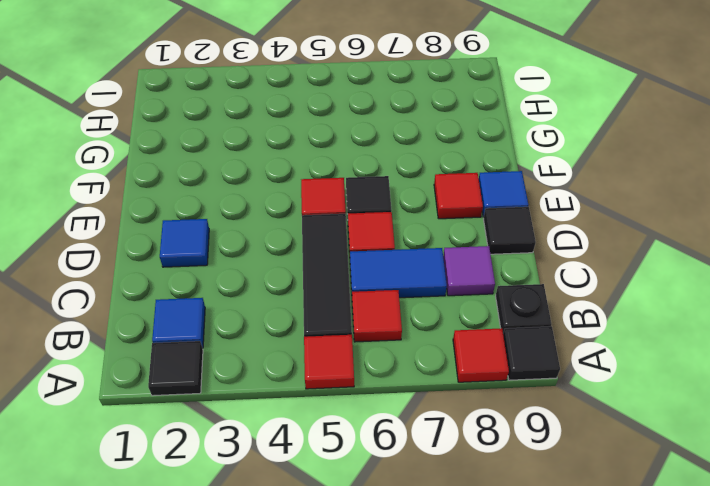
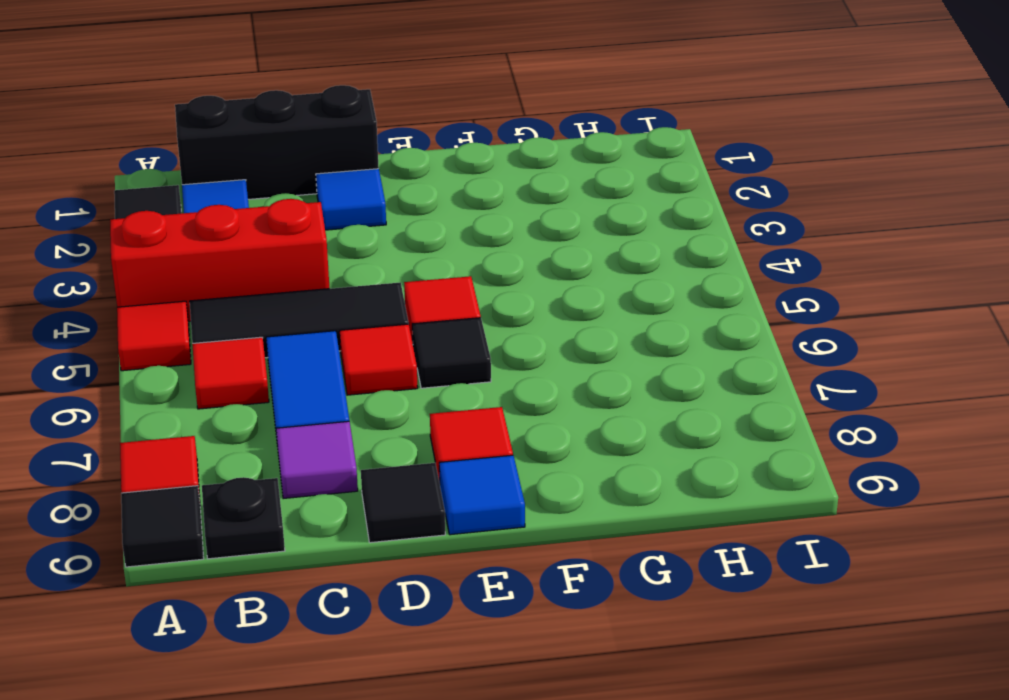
none -> red brick A4:C4 level 1
none -> black brick B1:D1 level 1

